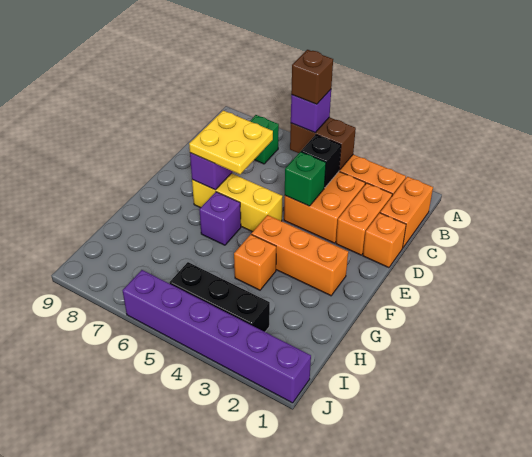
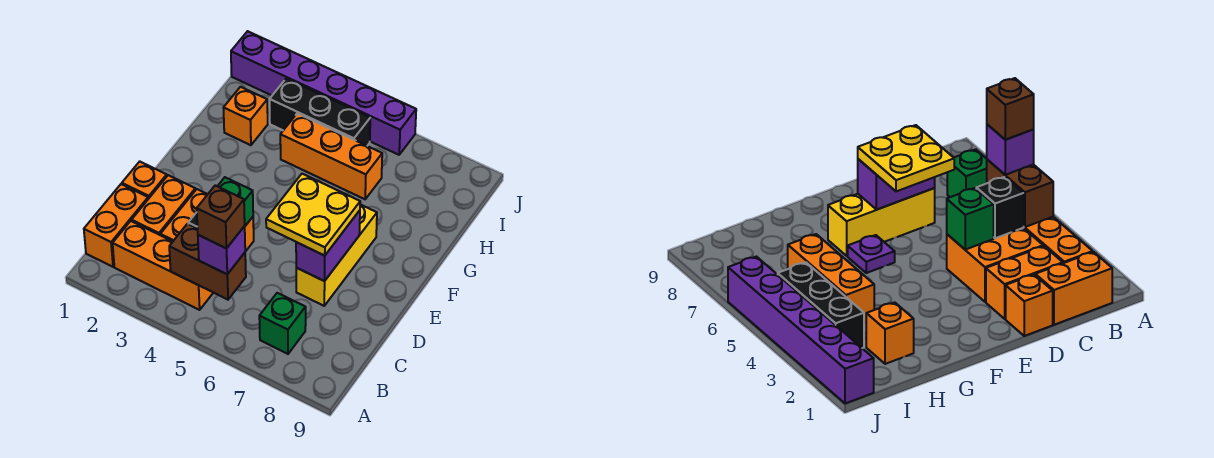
yellow brick E5:E7 level 1 -> yellow brick D7:F7 level 1
orange brick F2:F4 level 1 -> orange brick H4:H6 level 1
purple brick F6 level 1 -> purple plate F6 level 1
orange brick G4 level 1 -> orange brick H2 level 1

